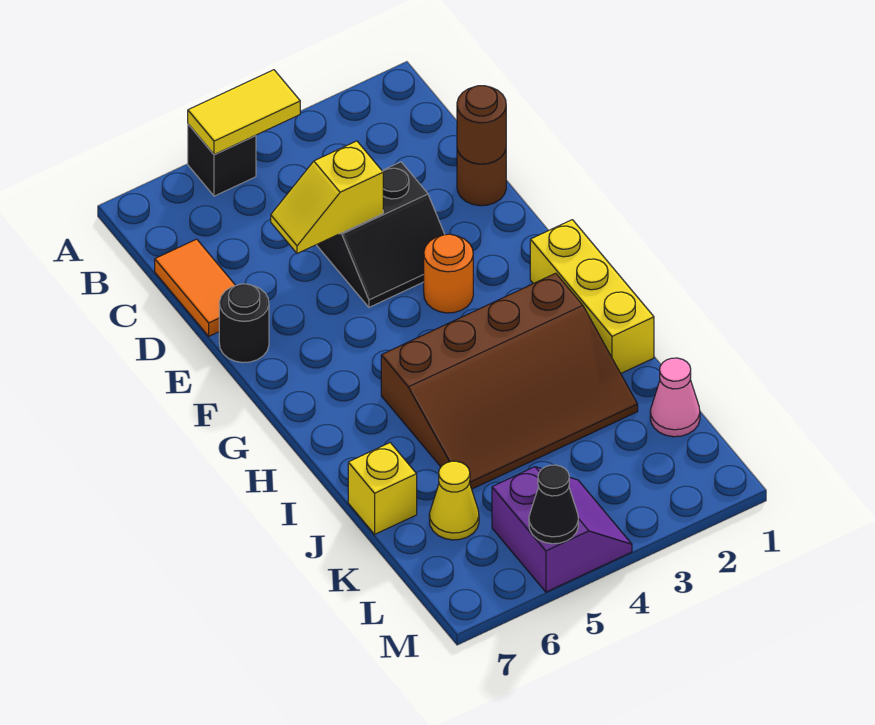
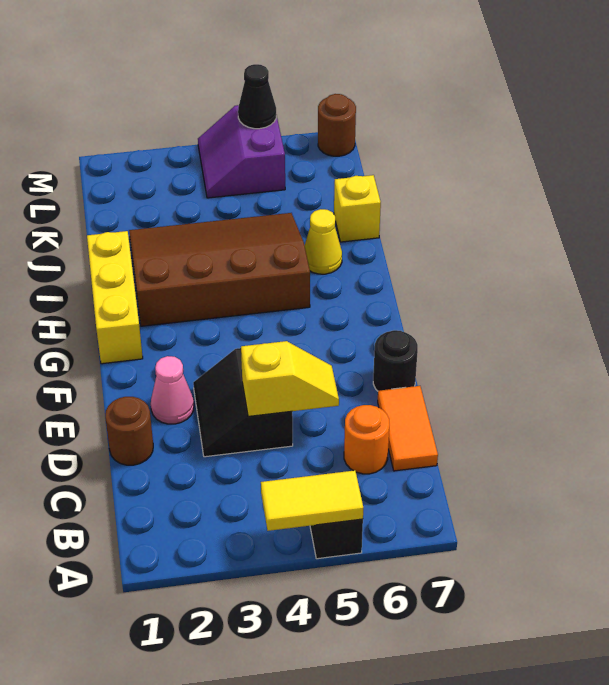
brown round brick D1 level 2 -> brown round brick M7 level 1
black slope D3:E4 level 1 top D -> black slope D3:E4 level 1 top 4
orange round brick F3 level 1 -> orange round brick C6 level 1
pink cone K1 level 1 -> pink cone E2 level 1
yellow cone K6 level 1 -> yellow cone I6 level 1

